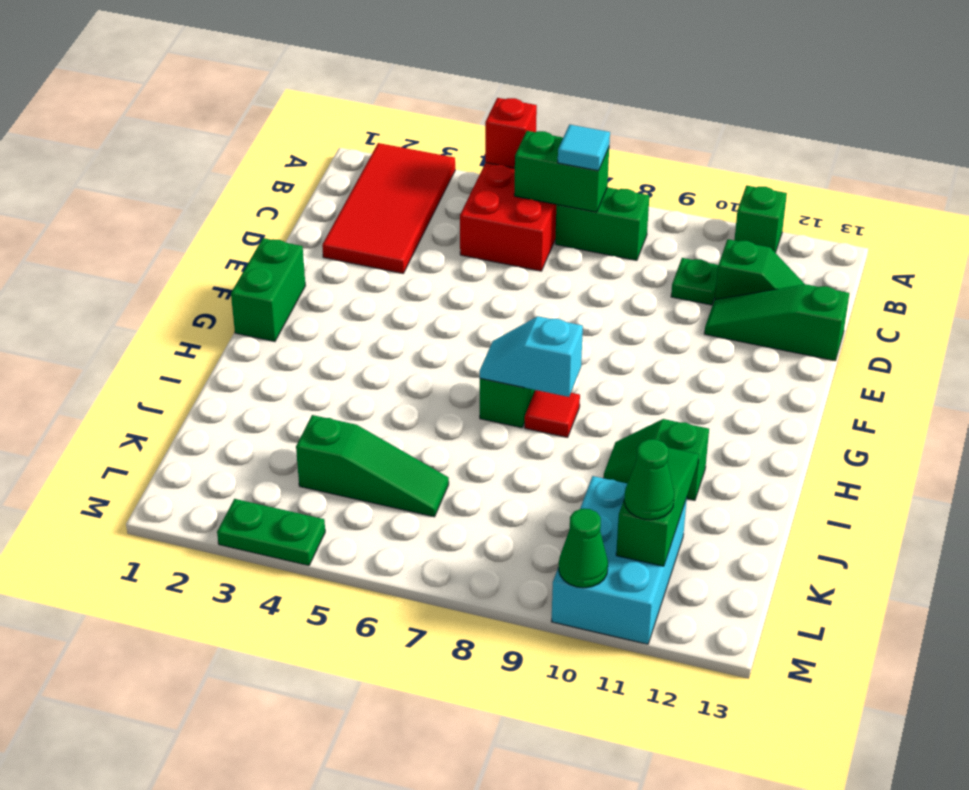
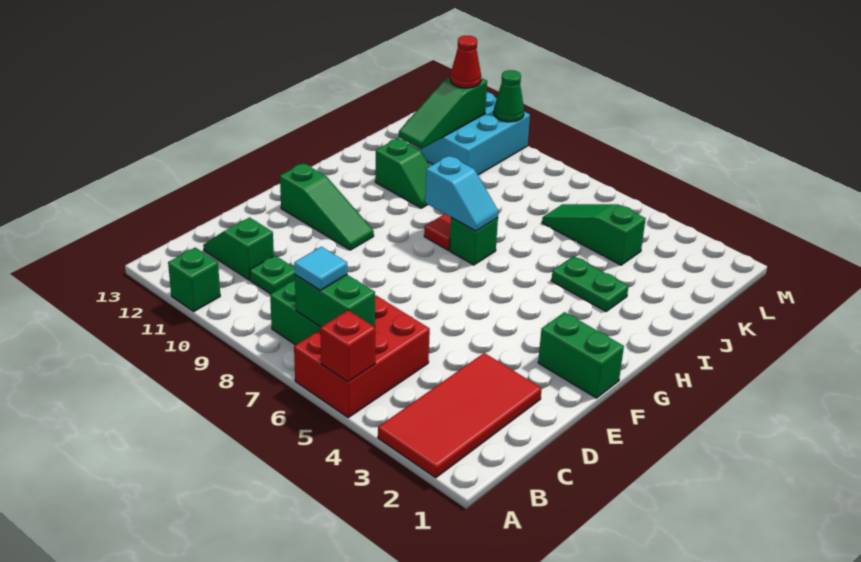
green slope D11:D13 level 1 top 13 -> green slope F10:F12 level 1 top 12
green brick F1:G1 level 1 -> green brick F1:F2 level 1
green cone L11 level 3 -> red cone L11 level 3
green plate M3:M4 level 1 -> green plate I3:I4 level 1

